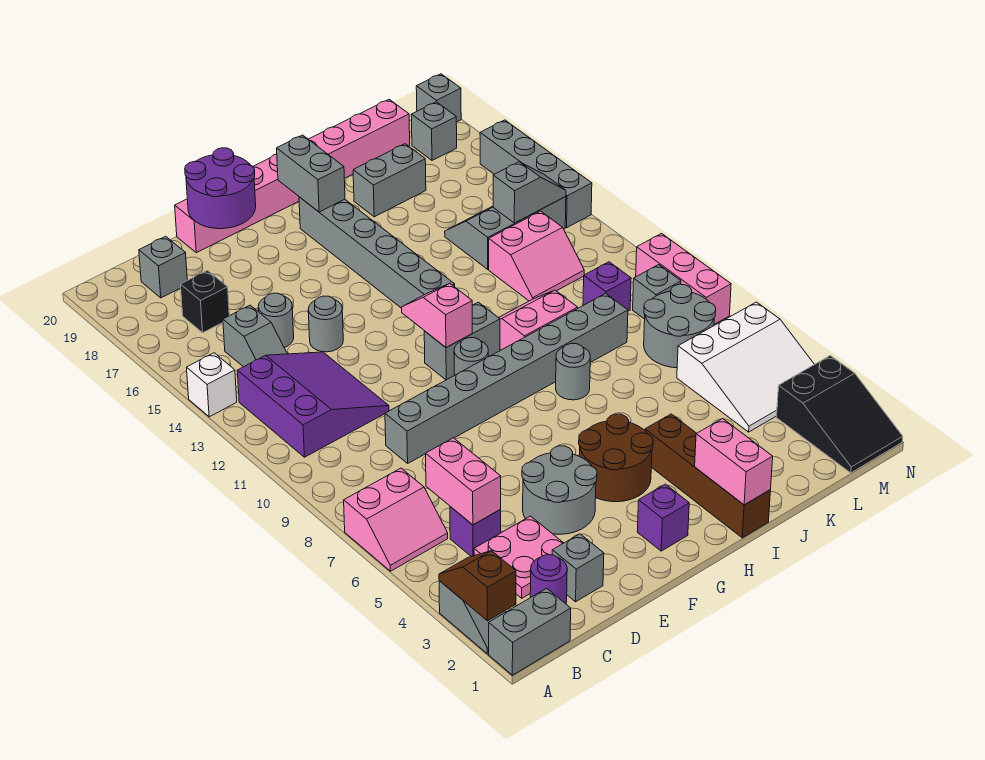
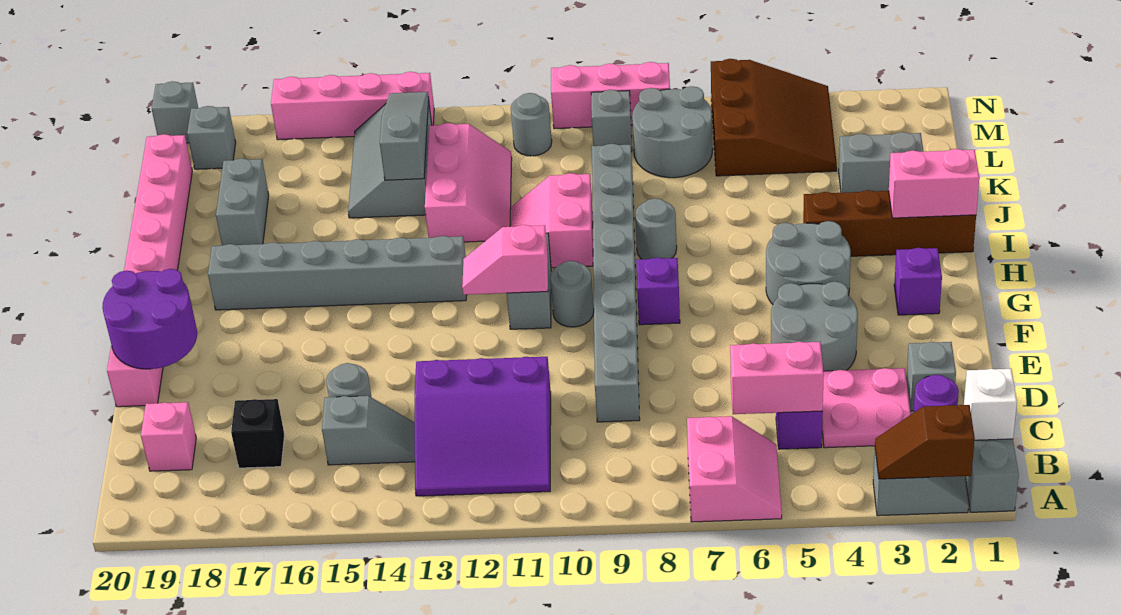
white brick A14 level 1 -> white brick B1 level 2
purple slope B11:D13 level 1 top B -> purple slope B11:D13 level 1 top D
grey brick C19 level 1 -> pink brick C19 level 1
grey round brick E14 level 1 -> grey round brick M11 level 1
brown round brick G4:H5 level 1 -> grey round brick G4:H5 level 1
grey brick H18:H19 level 2 -> grey brick K2:K3 level 1
pink slope K12:L13 level 1 top 13 -> pink slope J12:L13 level 1 top 13
white slope L4:N6 level 1 top 6 -> brown slope L4:N6 level 1 top 6
purple brick L10 level 1 -> purple brick G8 level 1
grey slope L14:M14 level 2 top L -> grey slope K14:M14 level 2 top K
black slope M1:N3 level 1 top 3 -> none
grey brick N14:N17 level 1 -> pink brick N14:N17 level 1

